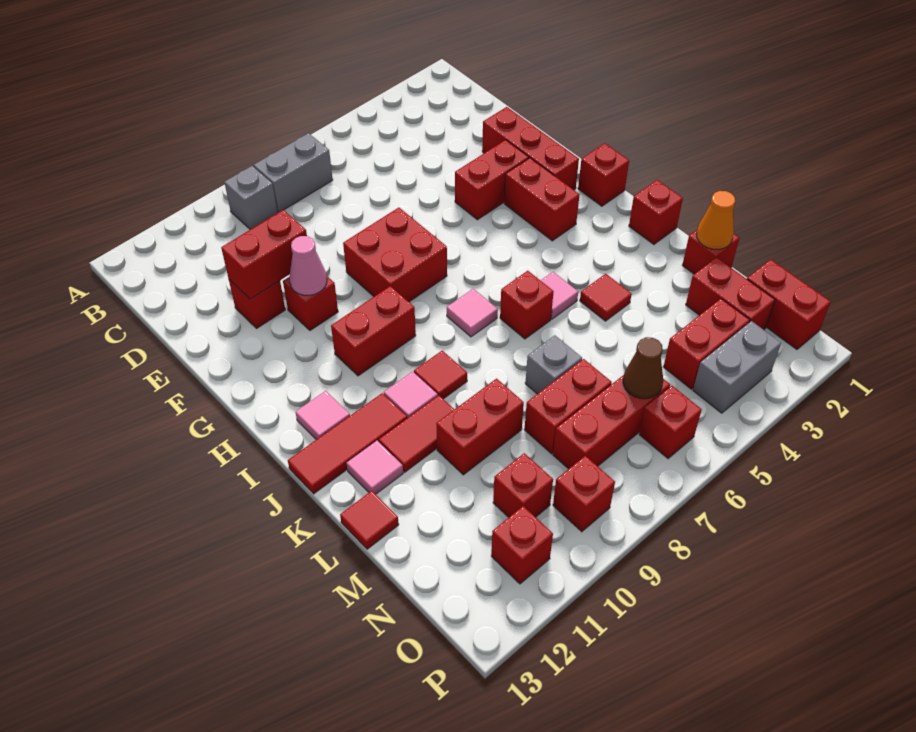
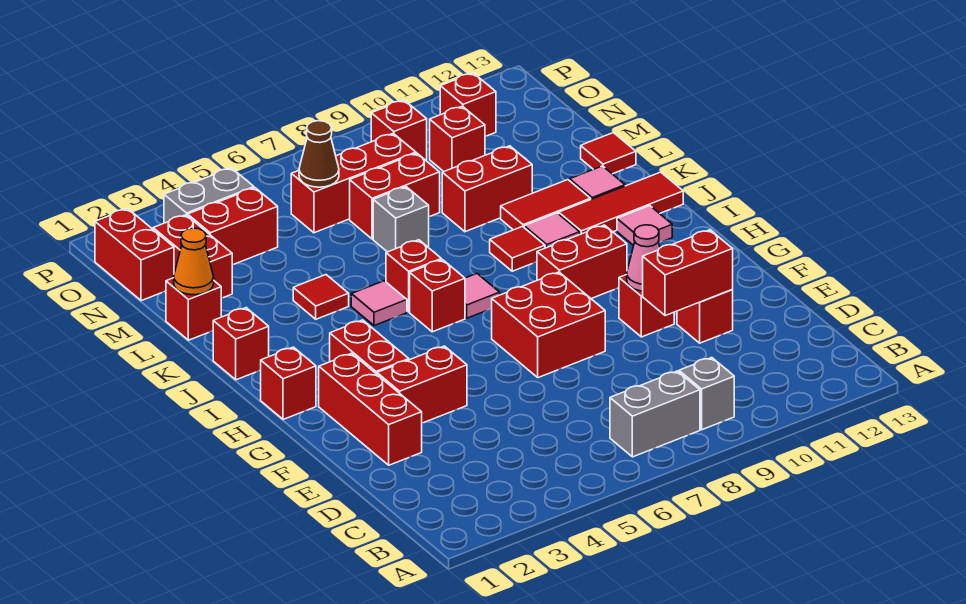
red brick O6 level 1 -> red brick I6 level 1

